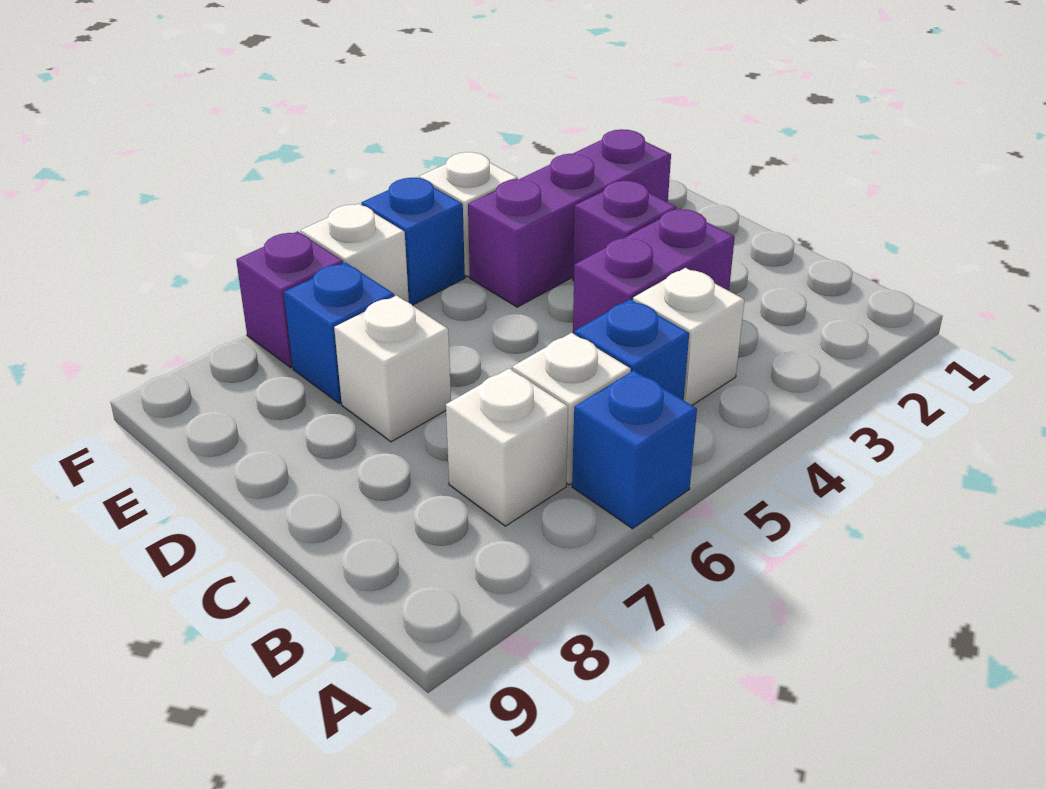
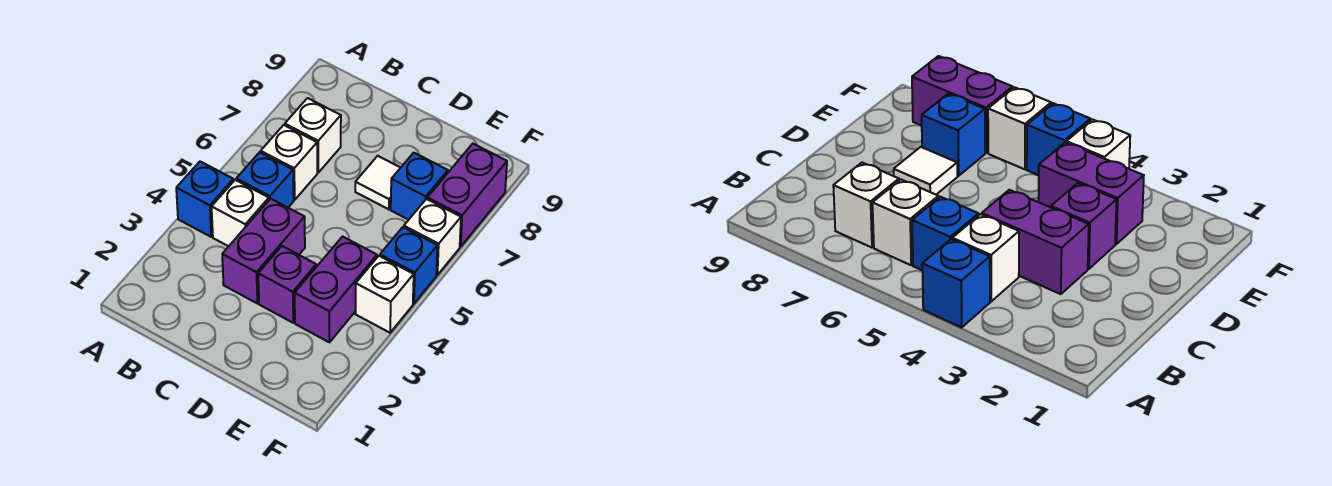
blue brick A6 level 1 -> blue brick A4 level 1
white brick D7 level 1 -> white tile D7 level 1
purple brick E2:E4 level 1 -> purple brick E3:E4 level 1
purple brick F7 level 1 -> purple brick F7:F8 level 1

